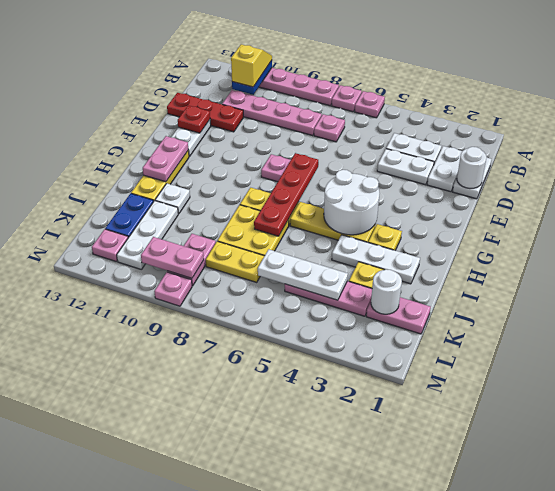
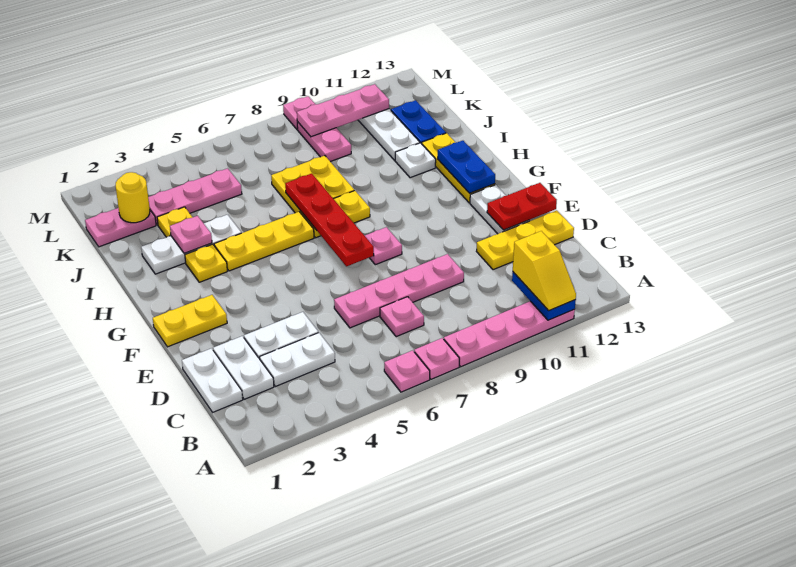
pink plate C8:C11 level 1 -> pink plate D6:D9 level 1
white round brick D1 level 2 -> none
red plate D11:D13 level 1 -> yellow plate D11:D13 level 1
red plate E12 level 2 -> red plate E12:E13 level 2
white round brick G4:H5 level 2 -> none
pink plate G12:H12 level 2 -> blue plate G12:H12 level 2
white round brick K2 level 2 -> yellow round brick K2 level 2
white plate K4:K6 level 2 -> none
yellow plate K7:K8 level 1 -> yellow plate F1:F2 level 1
pink plate L9:L10 level 2 -> pink plate L9:L11 level 2
pink plate L12 level 1 -> pink plate I3 level 2

